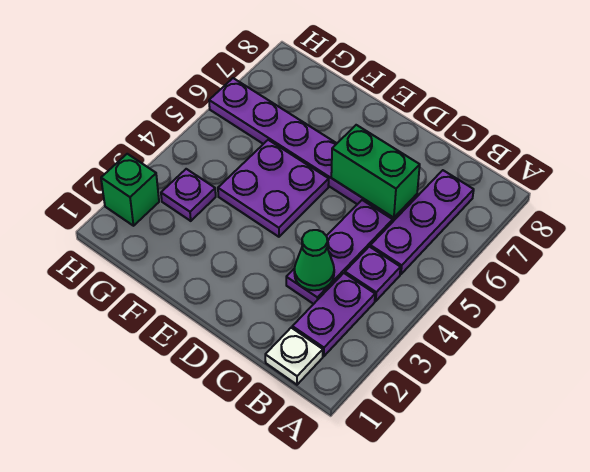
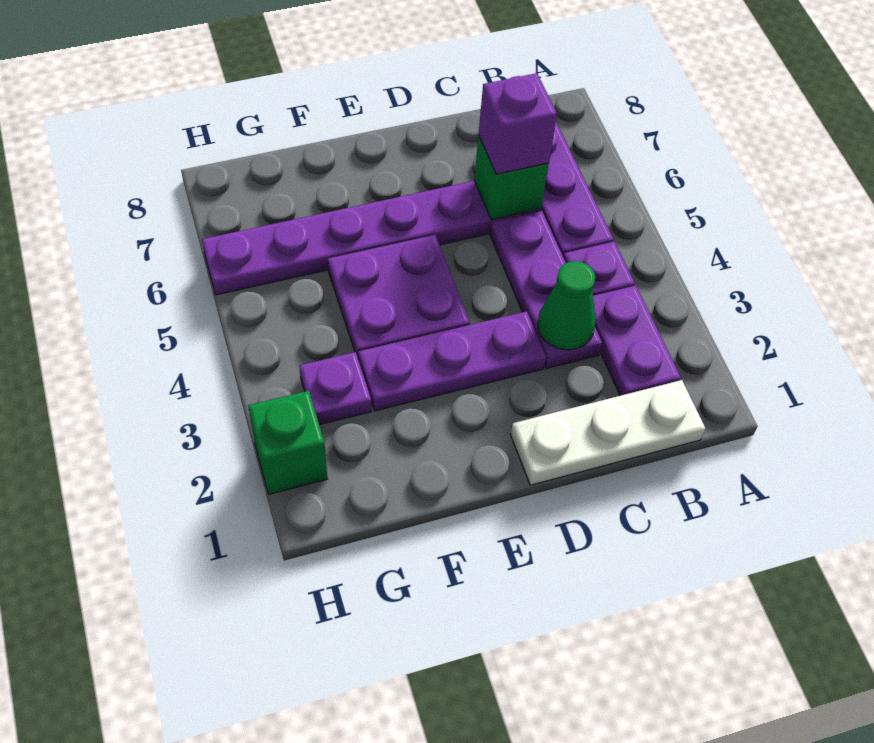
white plate B1 level 1 -> white plate B1:D1 level 1
green brick C6:D6 level 2 -> green brick C6 level 2
none -> purple brick C6 level 3
none -> purple plate D3:F3 level 1

